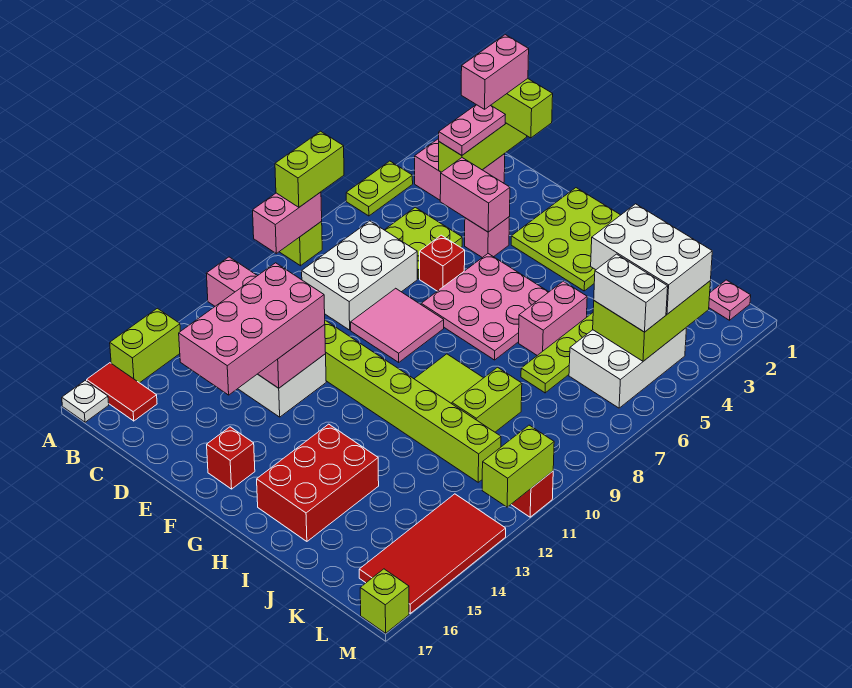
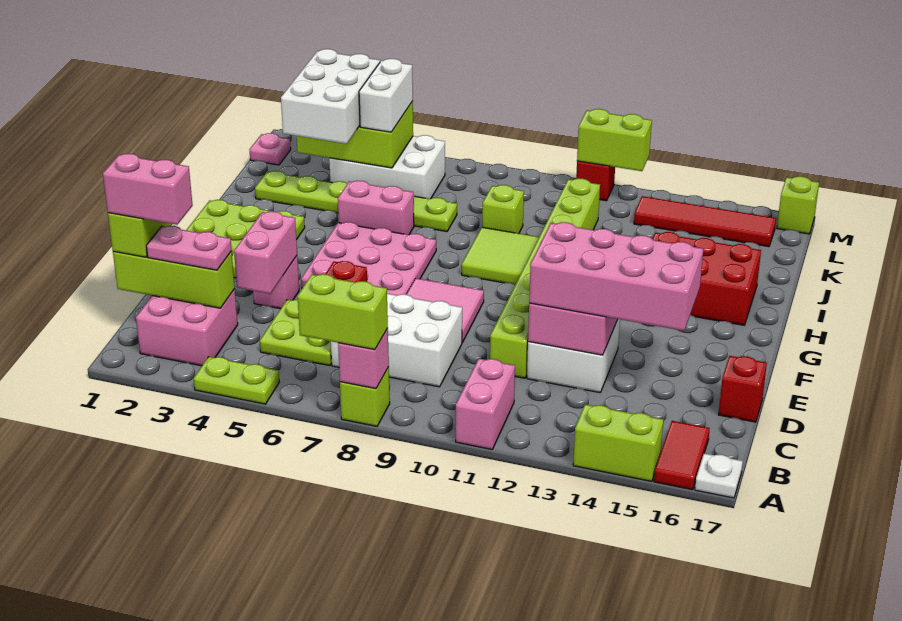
pink brick A8:A9 level 2 -> pink brick A8 level 2
red brick F16 level 1 -> red brick D17 level 1
lime brick J9:J10 level 1 -> lime brick J9 level 1
red tile L13:M16 level 1 -> red tile L13:L16 level 1

